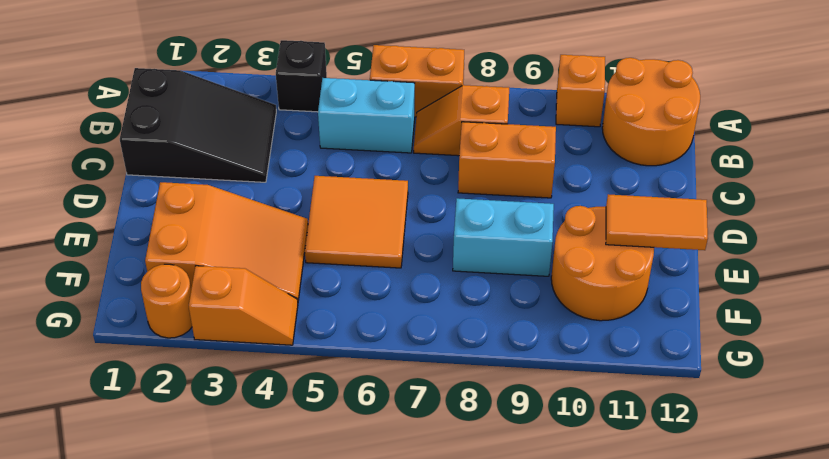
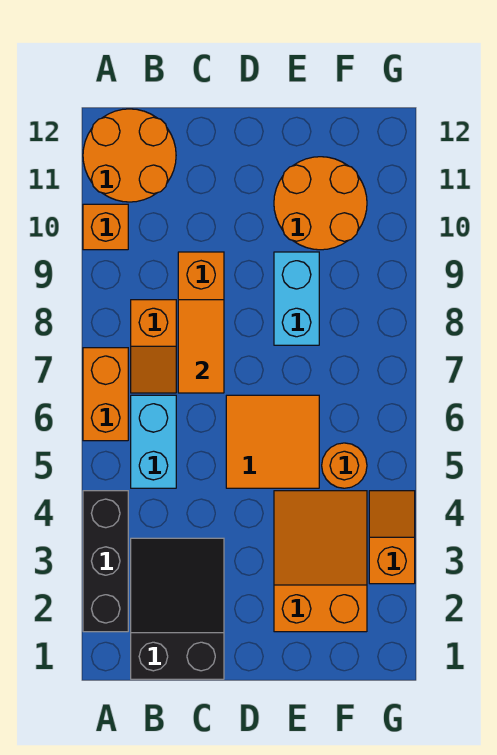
black brick A4 level 1 -> black brick A2:A4 level 1
orange tile E11:E12 level 2 -> orange tile C7:C8 level 2
orange round brick G2 level 1 -> orange round brick F5 level 1

